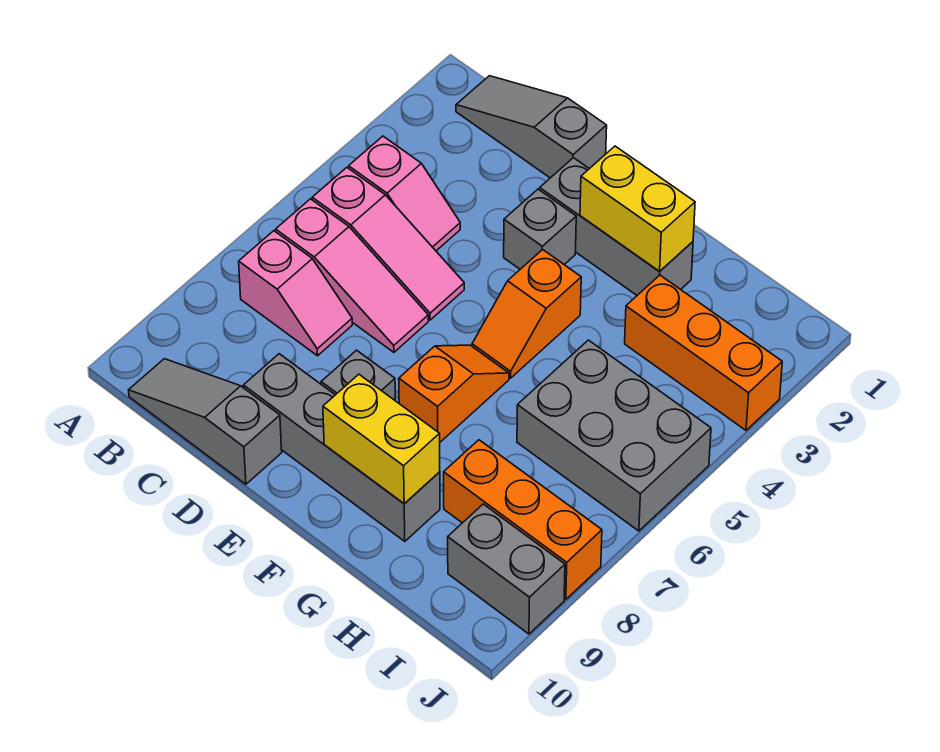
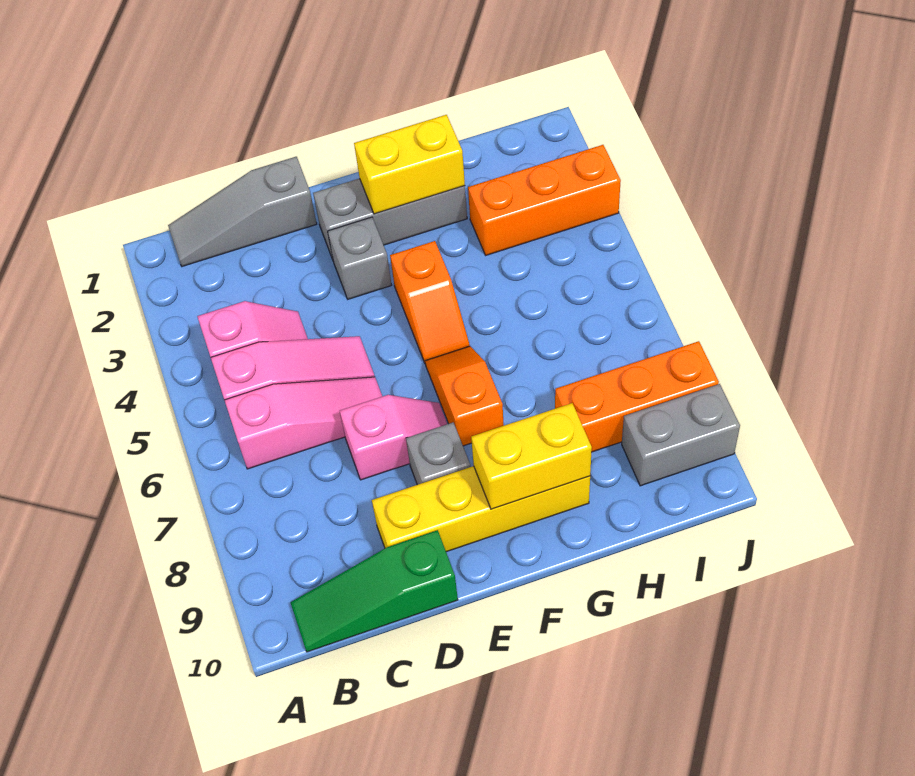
pink slope B7:C7 level 1 top B -> pink slope D7:E7 level 1 top D
grey slope B10:D10 level 1 top D -> green slope B10:D10 level 1 top D
grey brick D9:G9 level 1 -> yellow brick D9:G9 level 1
grey brick H5:J6 level 1 -> none

